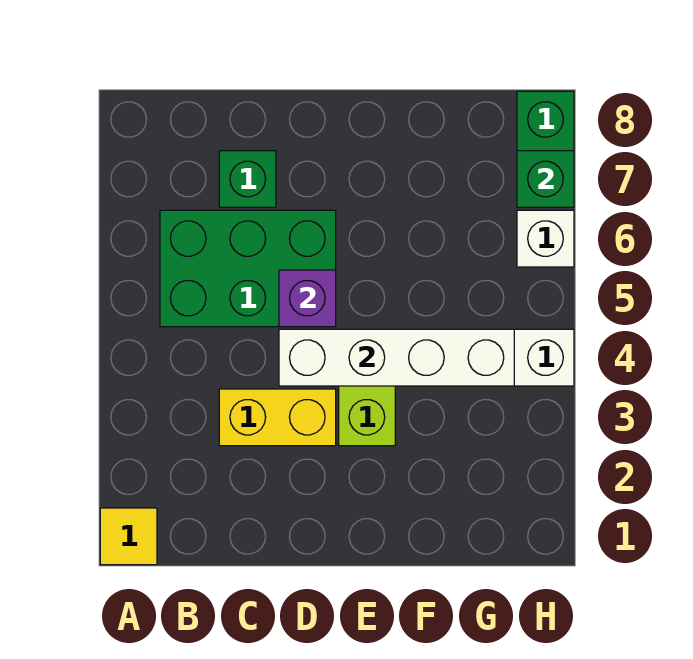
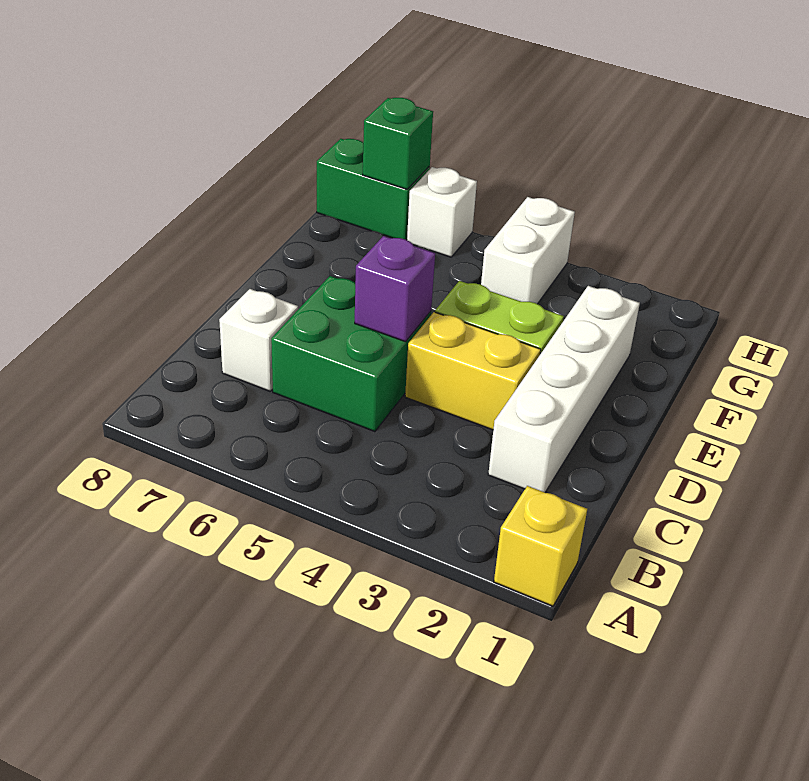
yellow tile A1 level 1 -> yellow brick A1 level 1
green brick B5:D6 level 1 -> green brick C5:D6 level 1
yellow brick C3:D3 level 1 -> yellow brick D3:D4 level 1
green brick C7 level 1 -> white brick C7 level 1
white brick D4:G4 level 2 -> white brick C2:F2 level 1

